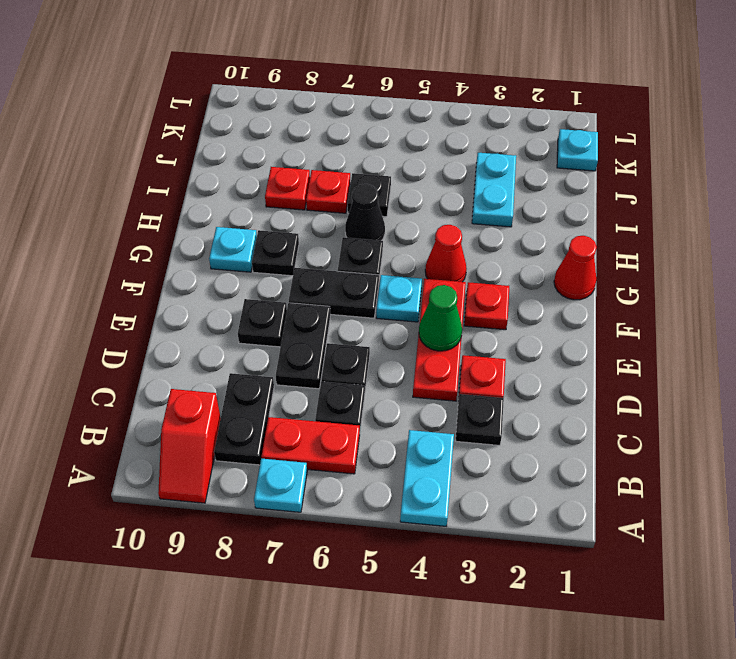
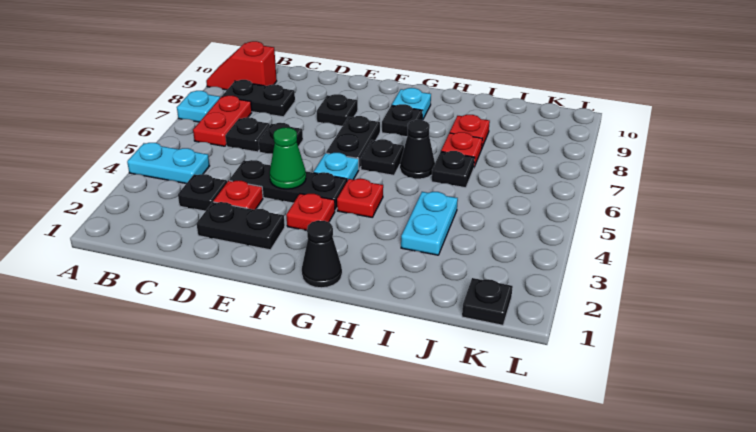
red plate D4:F4 level 1 -> black plate D4:F4 level 1
black plate D7:E7 level 1 -> black plate D2:E2 level 1
red cone G1 level 1 -> black cone G1 level 1
red cone G4 level 1 -> red plate G4 level 1
cyan plate I3:J3 level 1 -> cyan plate I3:I4 level 1
cyan plate K1 level 1 -> black plate K1 level 1

